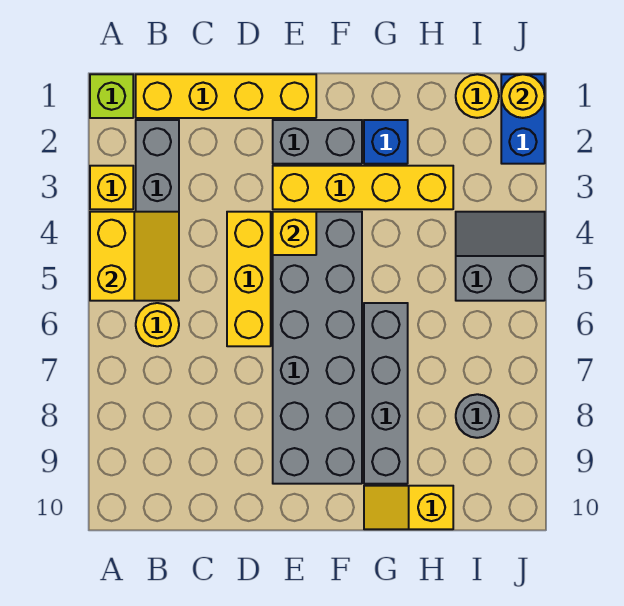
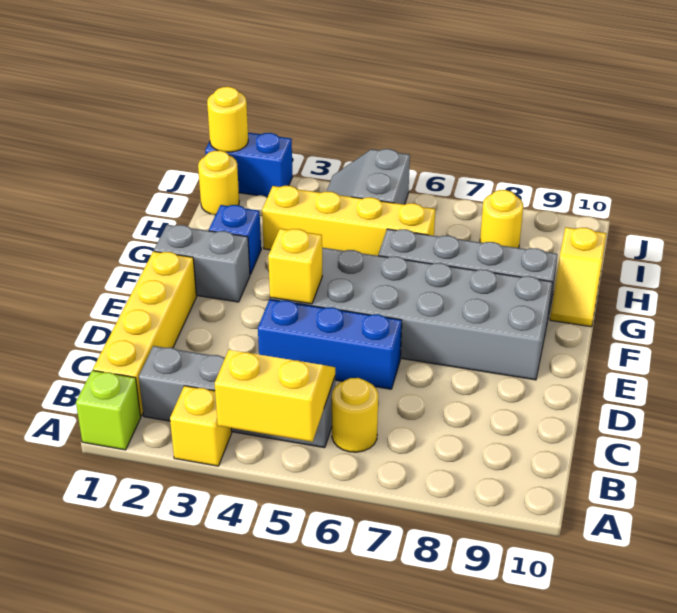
yellow brick D4:D6 level 1 -> blue brick D4:D6 level 1
grey brick E2:F2 level 1 -> grey brick F1:F2 level 1
yellow brick E3:H3 level 1 -> yellow brick H3:H6 level 1
grey round brick I8 level 1 -> yellow round brick I8 level 1

